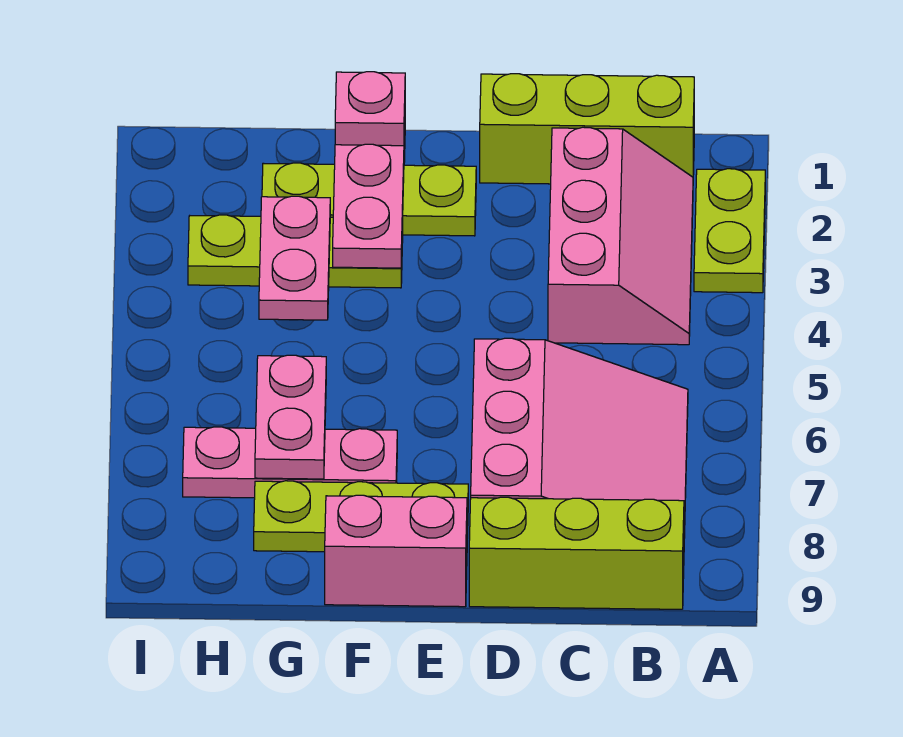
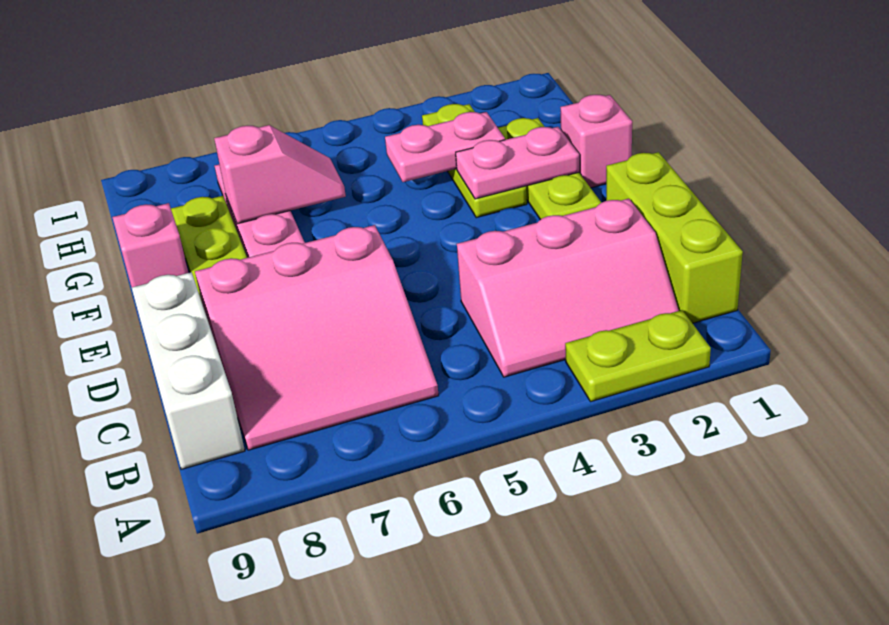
lime brick B9:D9 level 1 -> white brick B9:D9 level 1
pink brick E9:F9 level 1 -> pink brick F9 level 1
pink plate G6:G7 level 2 -> pink slope G6:G7 level 2 top 7

